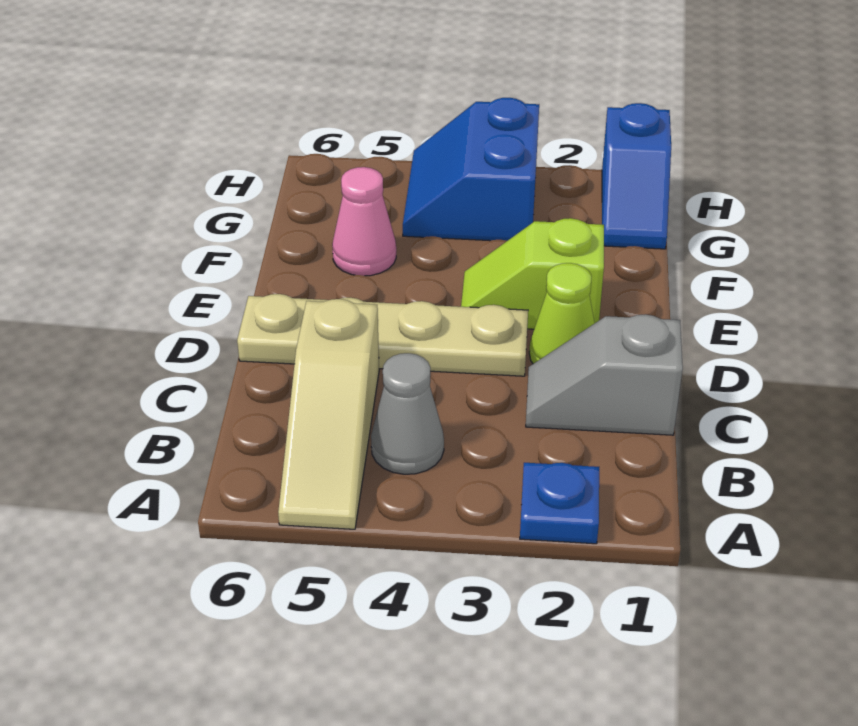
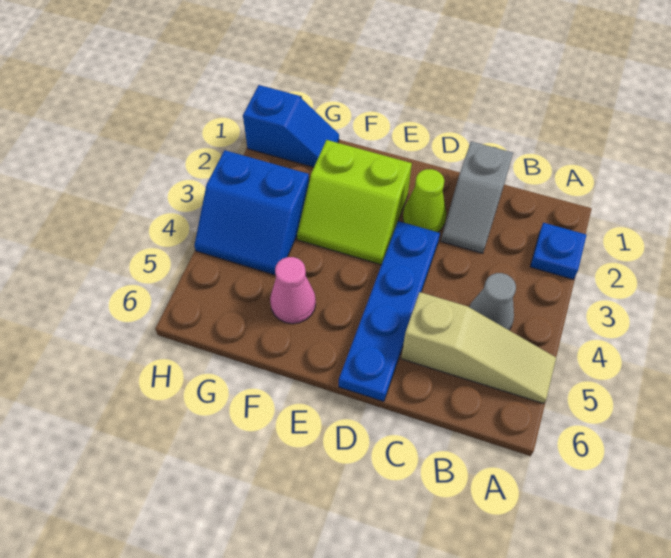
tan plate D3:D6 level 1 -> blue plate D3:D6 level 1
lime slope E2:E3 level 1 top 2 -> lime slope E2:F3 level 1 top 2

